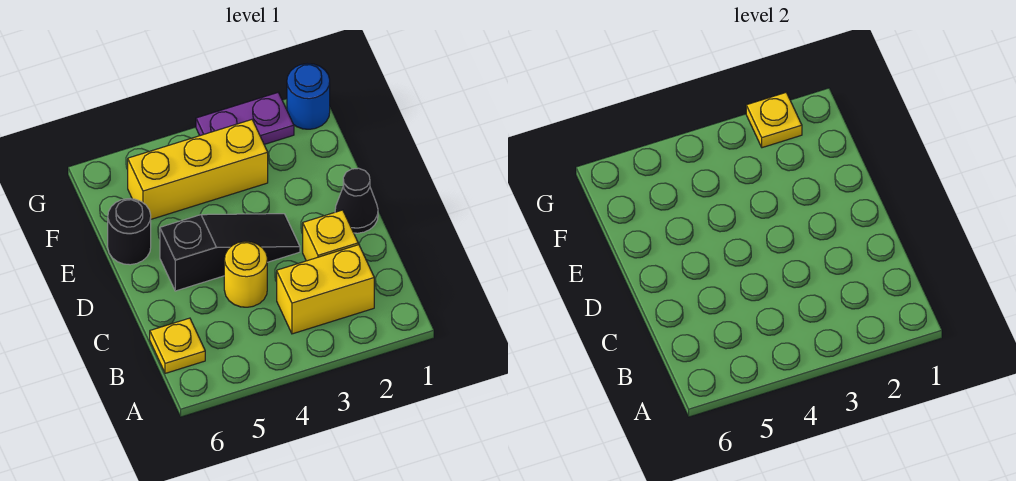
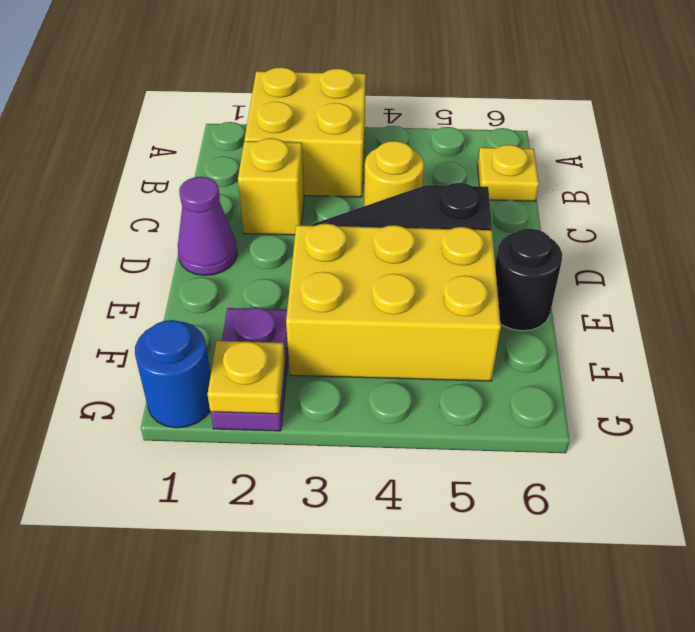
yellow brick B2:B3 level 1 -> yellow brick A2:B3 level 1
black cone D1 level 1 -> purple cone D1 level 1
yellow brick F3:F5 level 1 -> yellow brick E3:F5 level 1
purple plate G2:G3 level 1 -> purple plate F2:G2 level 1

